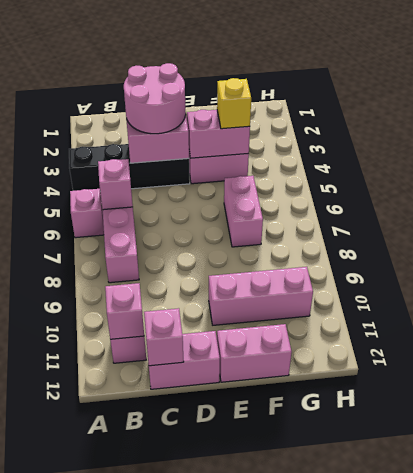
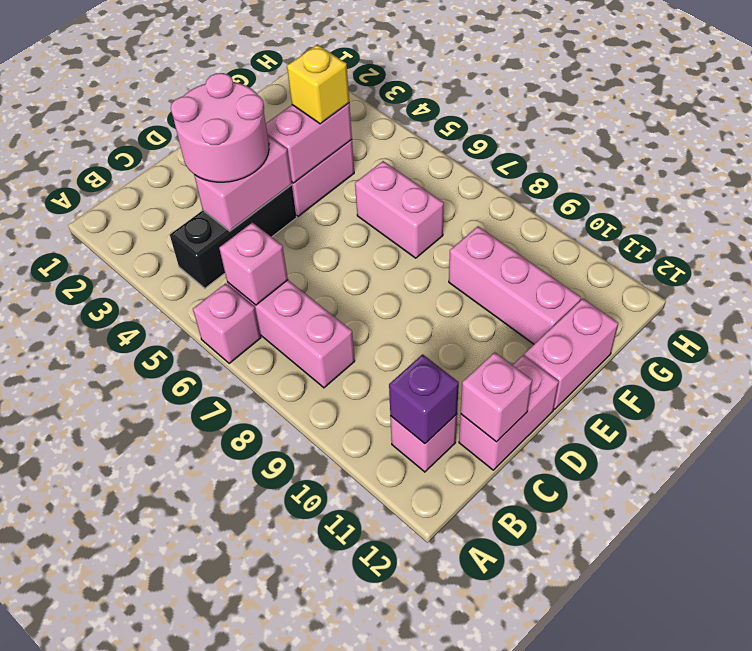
black brick A4:D4 level 1 -> black brick B4:D4 level 1
pink brick B11 level 2 -> purple brick B11 level 2
pink brick E10:G10 level 1 -> pink brick F9:F11 level 1

